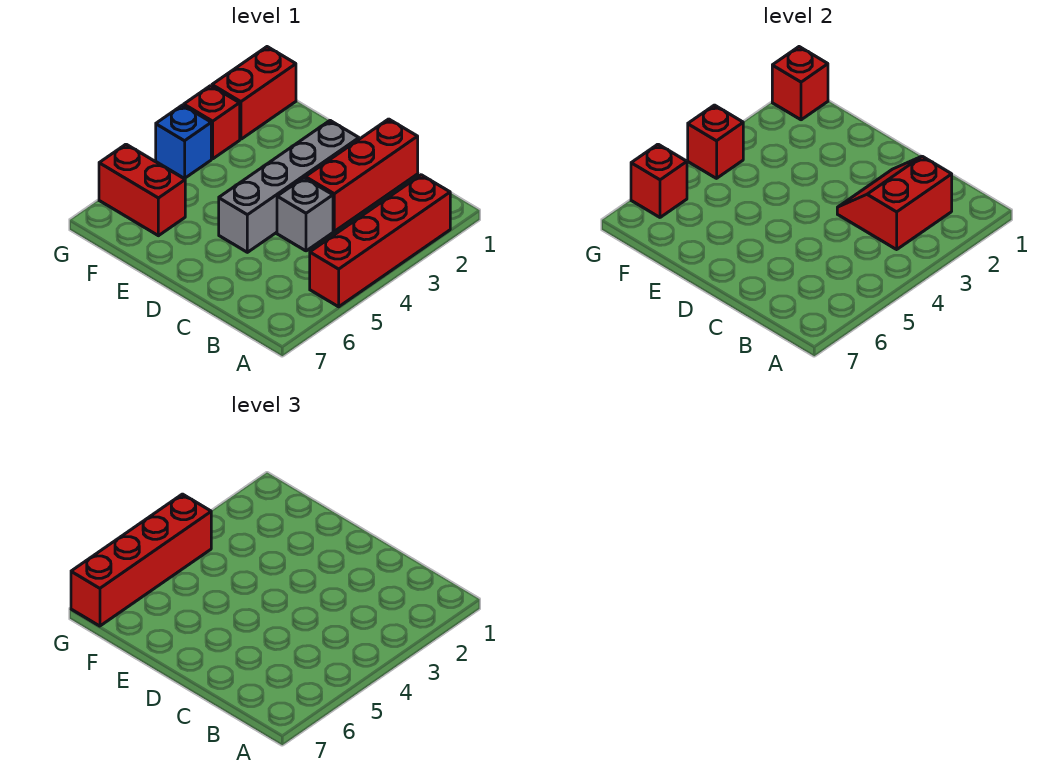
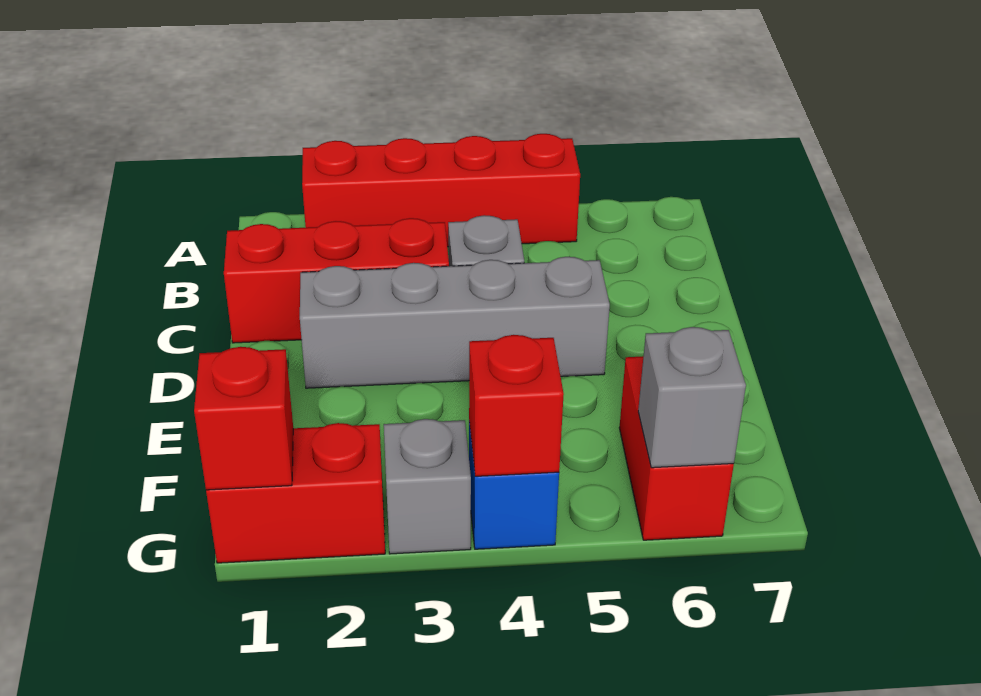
red slope B2:C3 level 2 top B -> none
red brick G3 level 1 -> grey brick G3 level 1
red brick G4:G7 level 3 -> none
red brick G6 level 2 -> grey brick G6 level 2

